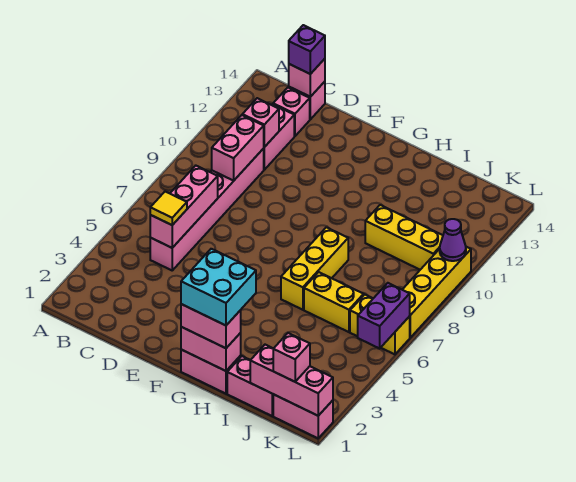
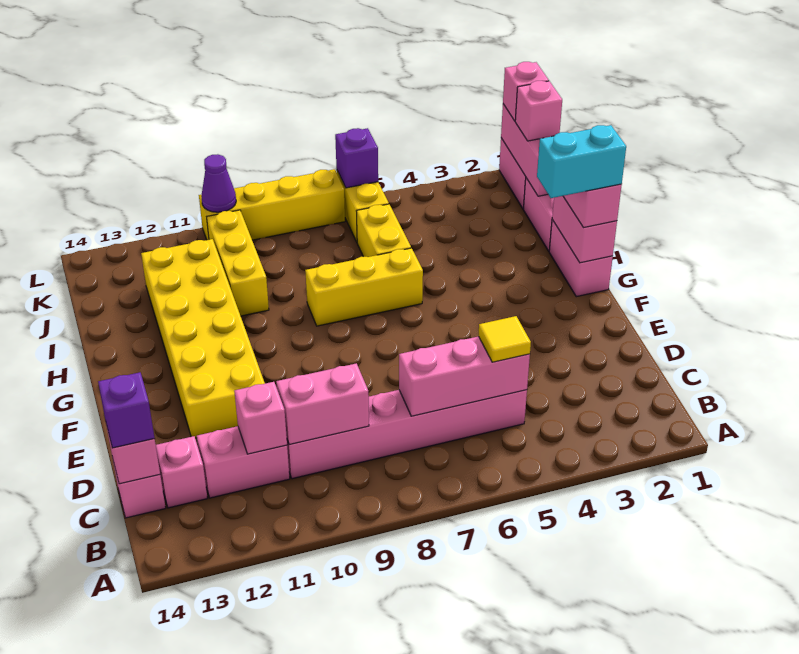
none -> yellow brick E11:J12 level 1
cyan brick G1:H2 level 4 -> cyan brick G1:G2 level 4
none -> pink brick L1 level 3
purple brick L5:L6 level 2 -> purple brick L6 level 2

